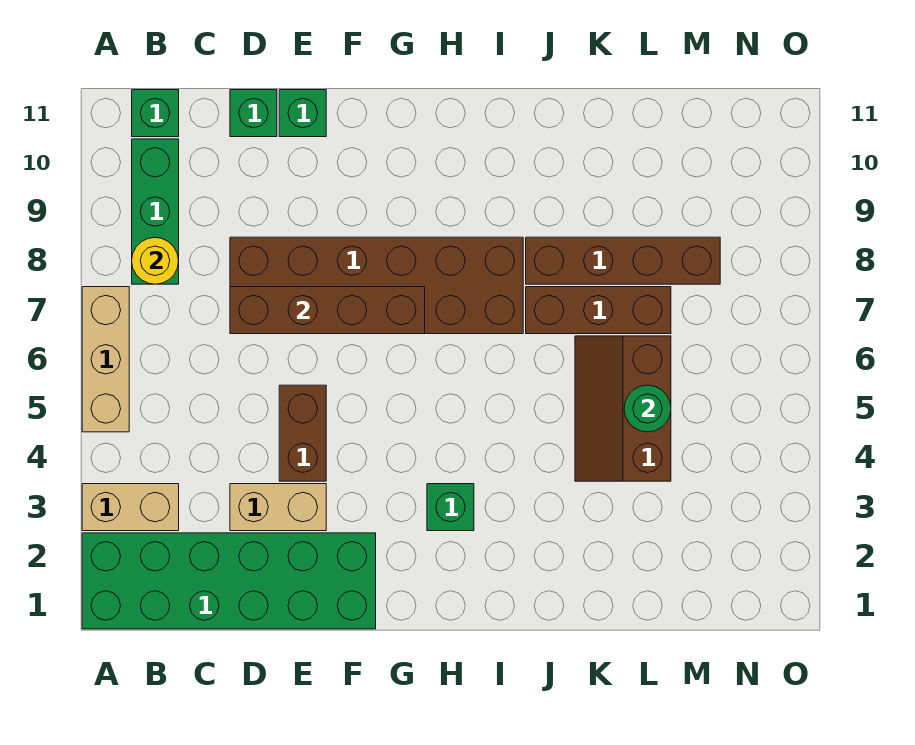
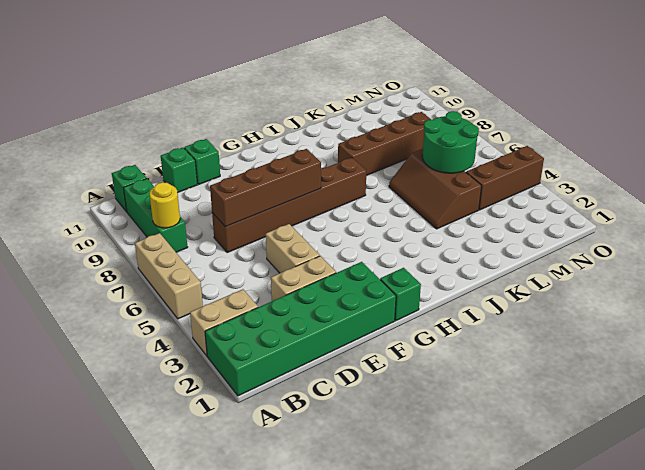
brown brick D7:I8 level 1 -> brown brick D7:I7 level 1
brown brick E4:E5 level 1 -> tan brick E4:E5 level 1
green brick H3 level 1 -> green brick G1 level 1
brown brick J7:L7 level 1 -> brown brick M4:O4 level 1
green round brick L5 level 2 -> green round brick L5:M6 level 2

